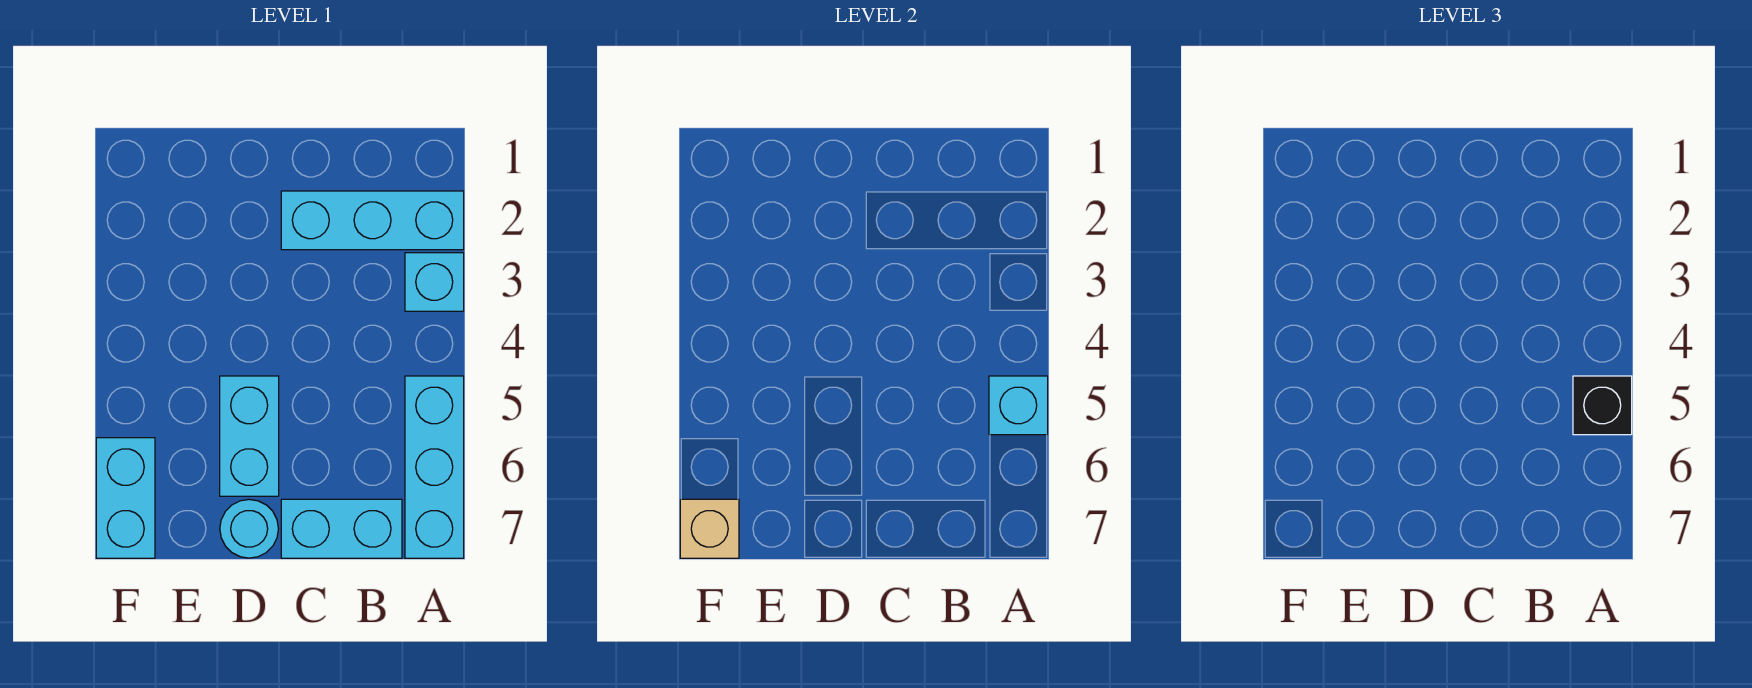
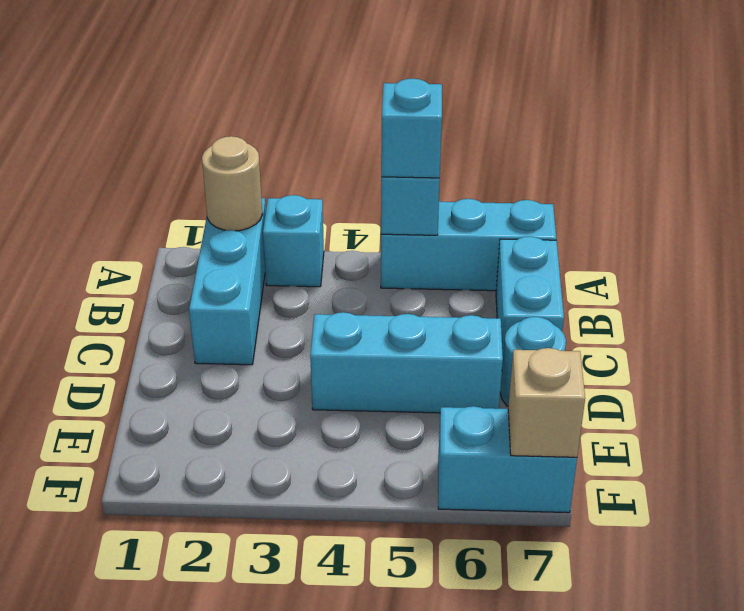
none -> tan round brick A2 level 2
black brick A5 level 3 -> cyan brick A5 level 3
cyan brick D5:D6 level 1 -> cyan brick D4:D6 level 1

